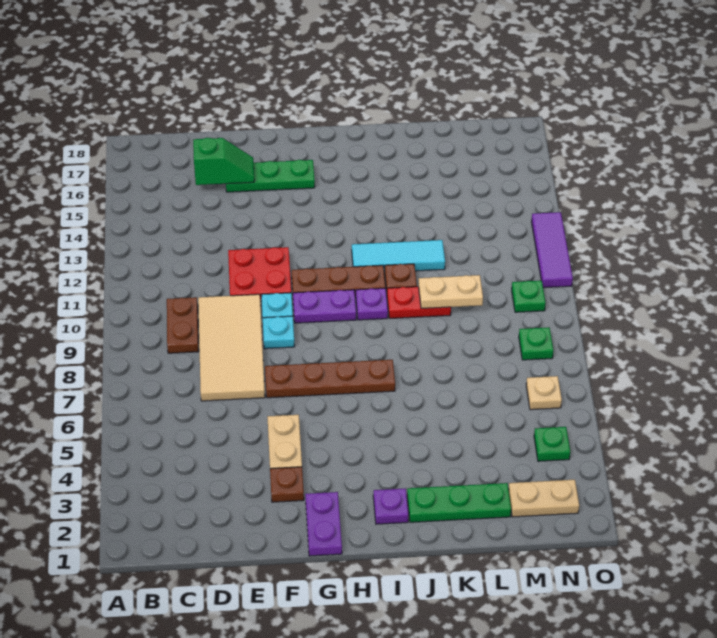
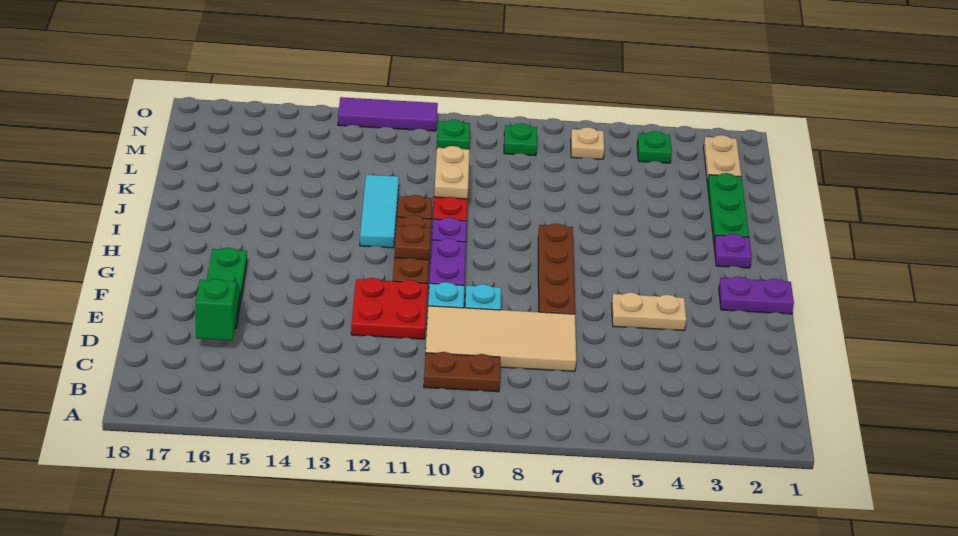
brown plate F3 level 1 -> brown plate H11 level 2

